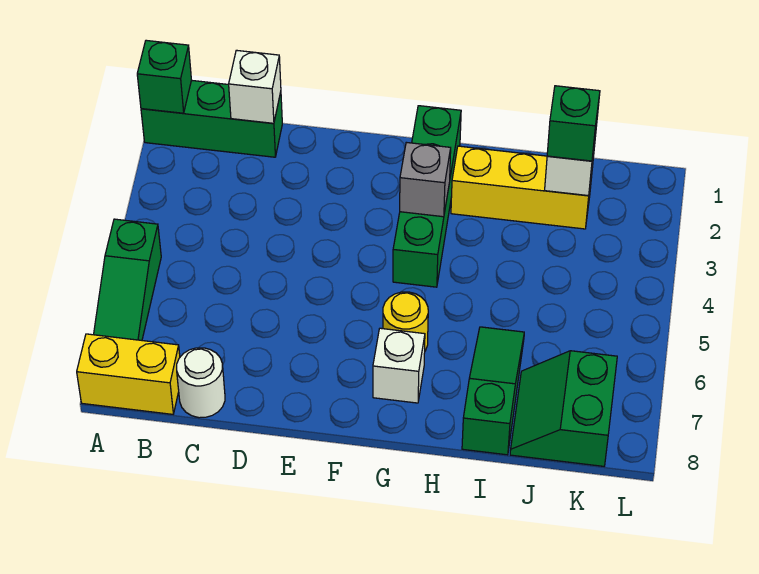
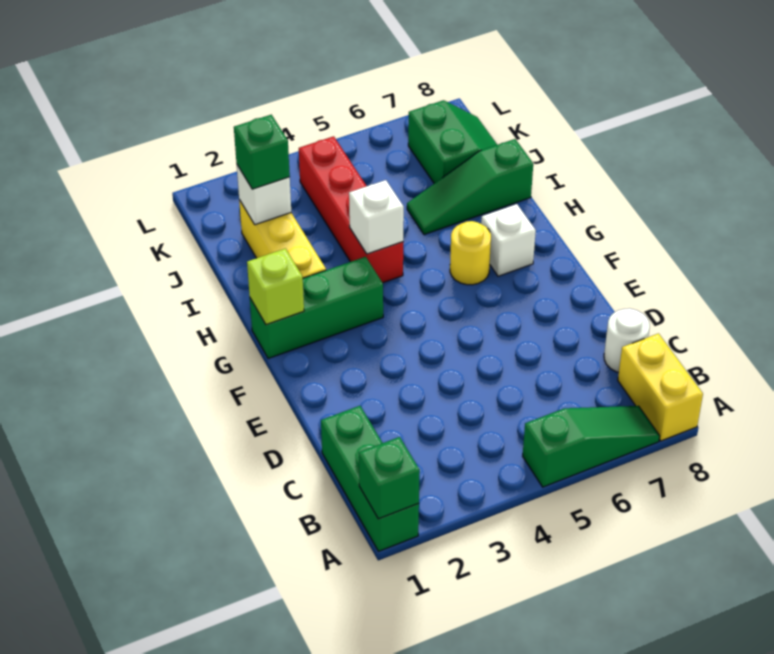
white brick C1 level 2 -> white brick H4 level 2
green brick G1:G4 level 1 -> green brick G1:G3 level 1
none -> lime brick G1 level 2
grey brick G3 level 2 -> none
none -> red brick H4:K4 level 1
green slope J7:K8 level 1 top K -> green slope J7:K8 level 1 top 7

